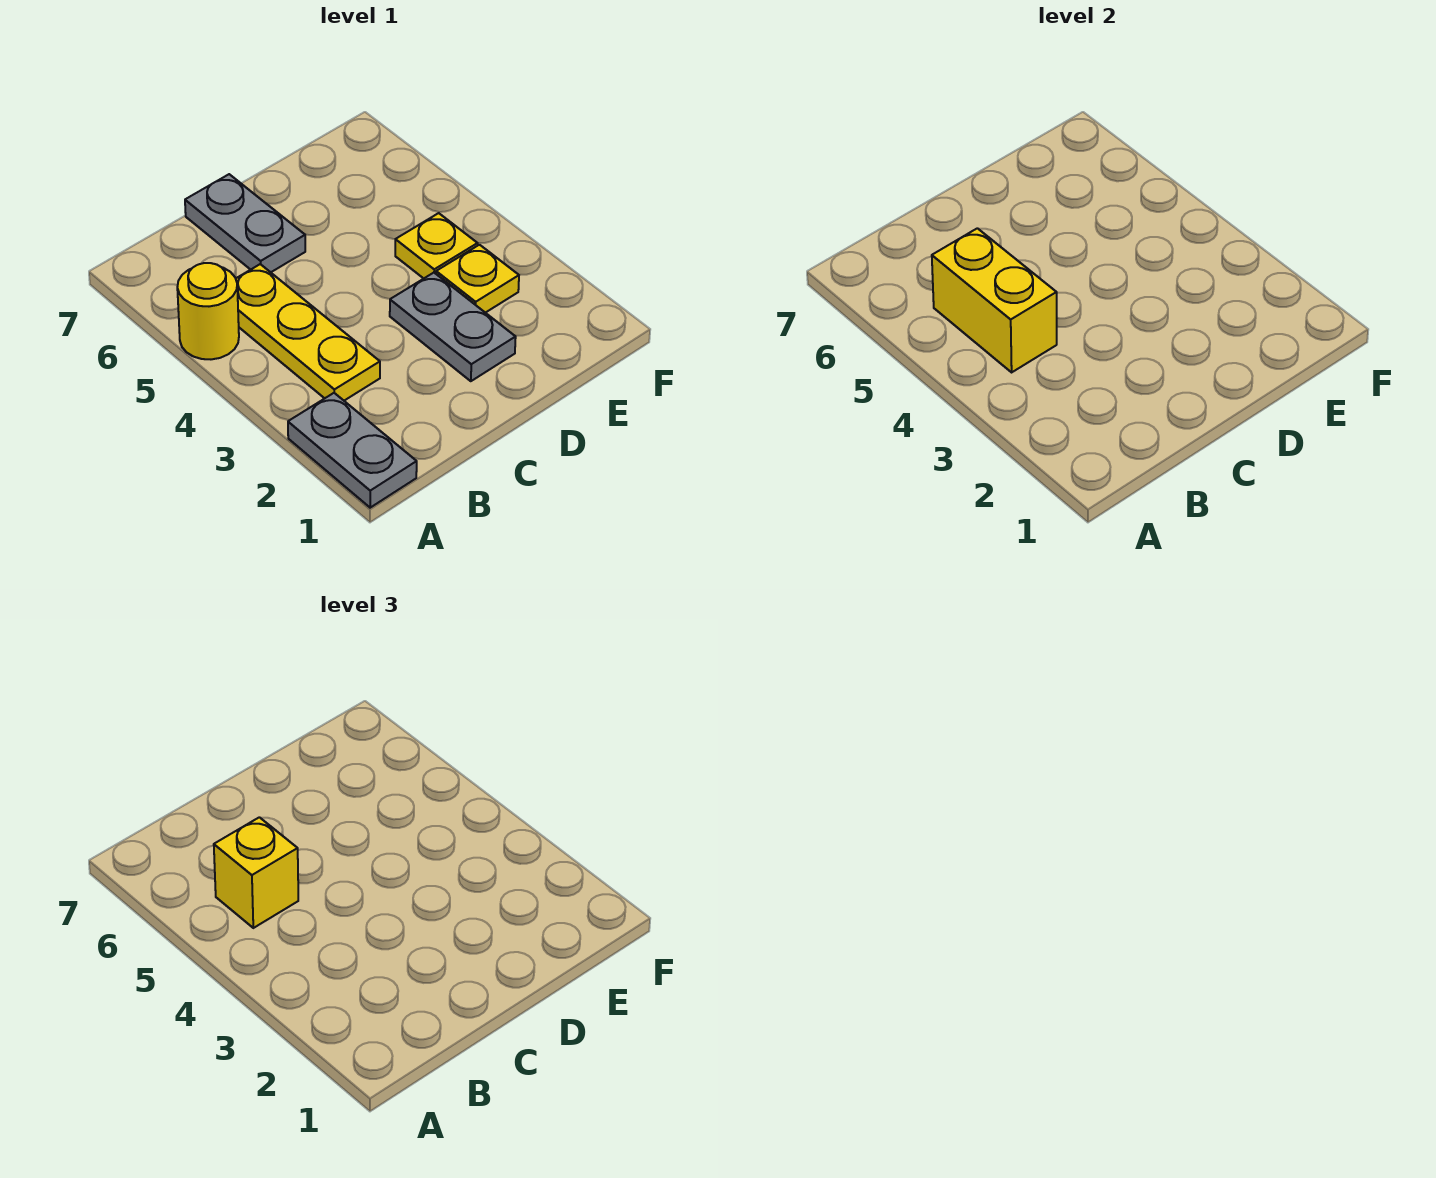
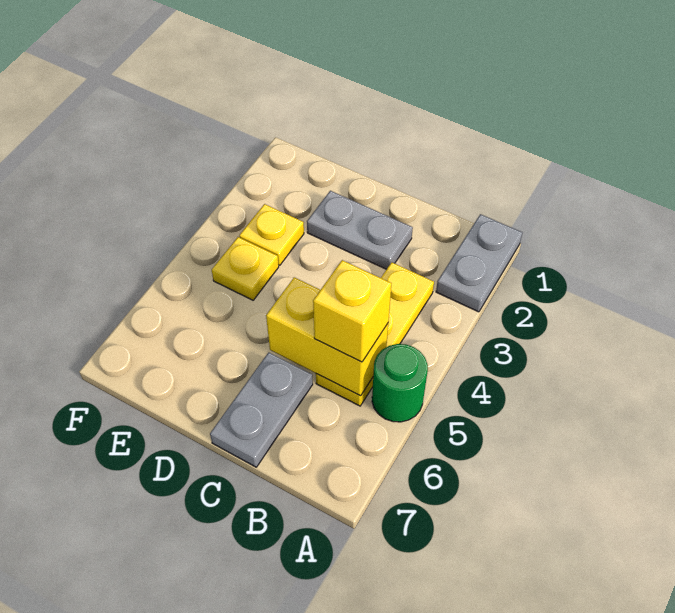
yellow round brick A5 level 1 -> green round brick A5 level 1
yellow brick B4:B5 level 2 -> yellow brick B5:C5 level 2
grey plate D2:D3 level 1 -> grey plate C2:D2 level 1

